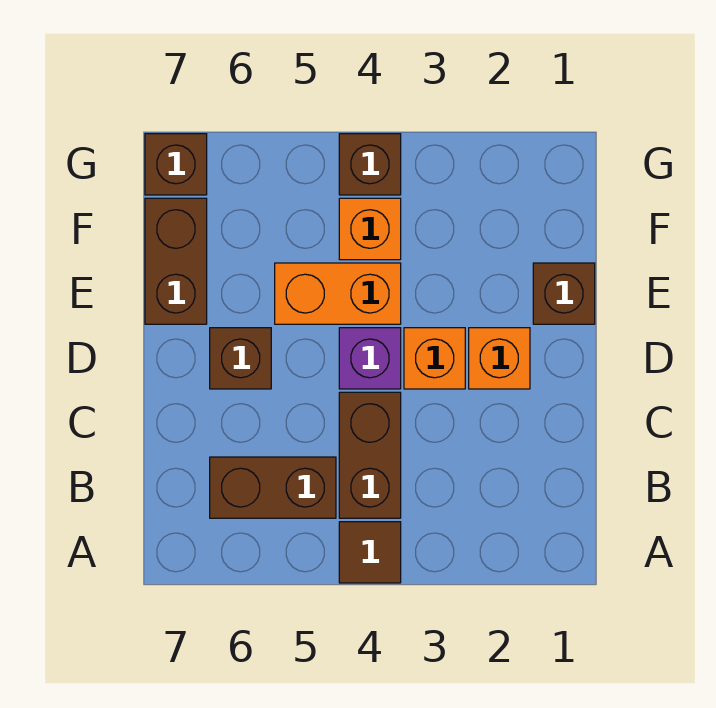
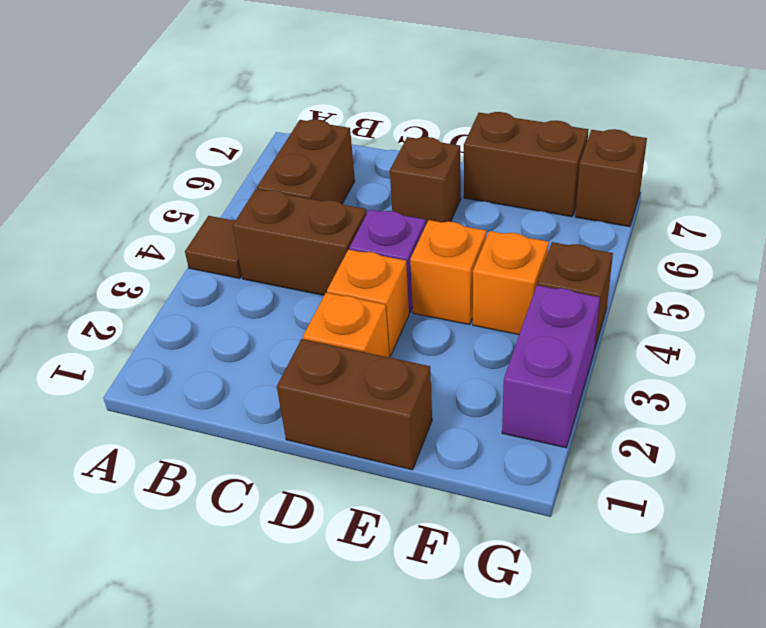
brown brick E1 level 1 -> brown brick D1:E1 level 1
orange brick E4:E5 level 1 -> orange brick E4 level 1
none -> purple brick G2:G3 level 1

